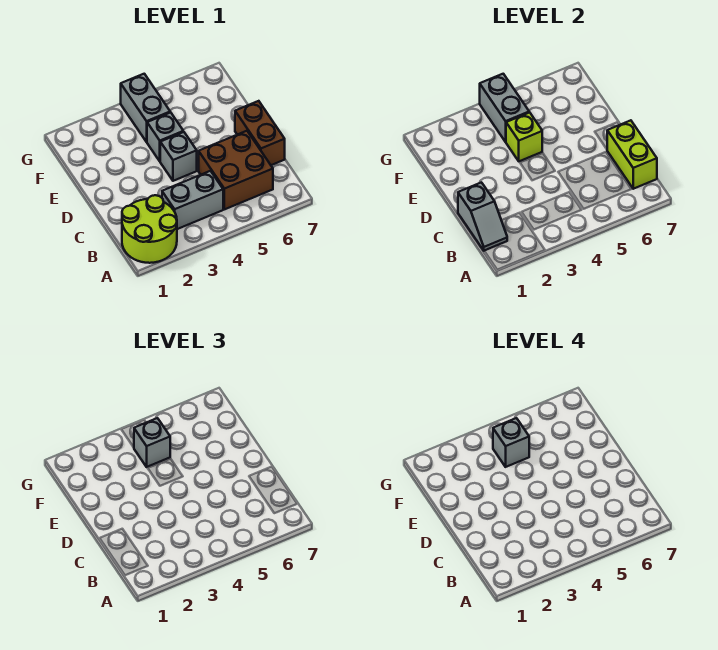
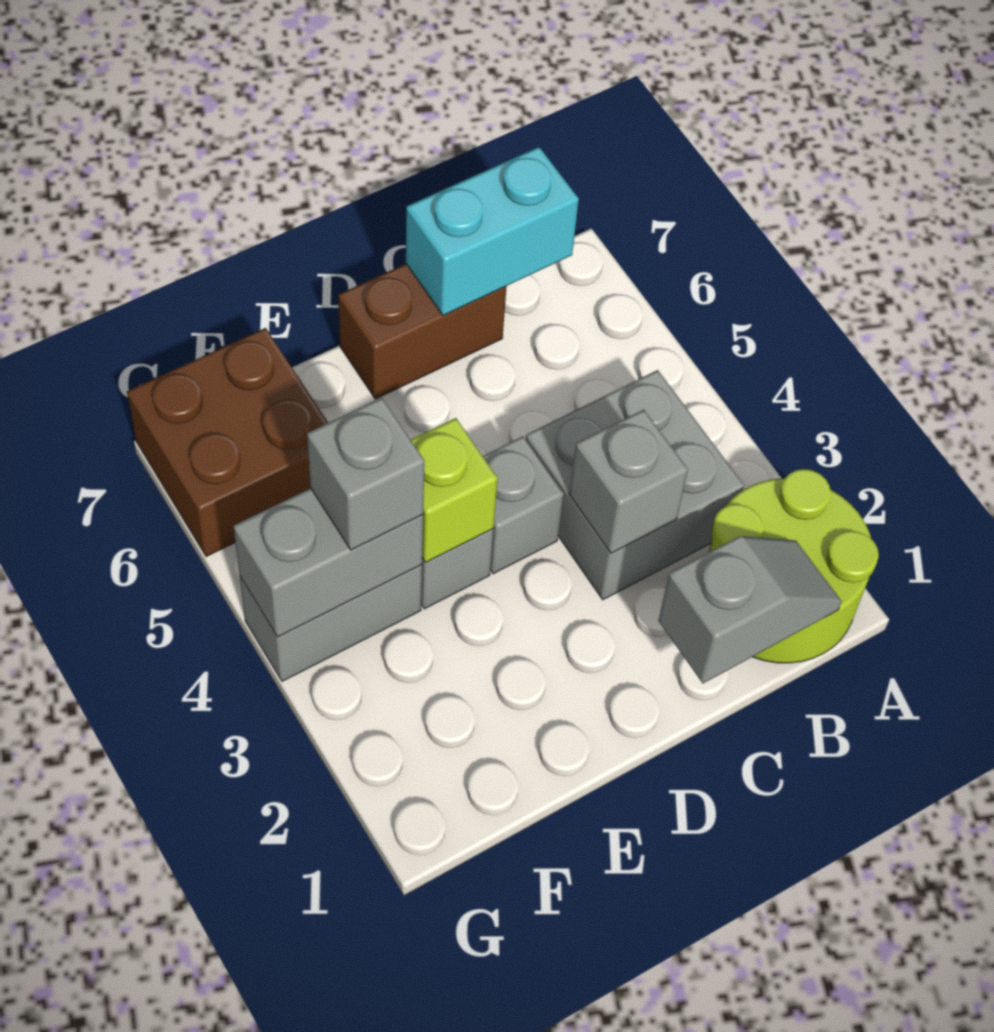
grey brick B3:B4 level 1 -> grey brick B3:C4 level 1
brown brick B5:C6 level 1 -> brown brick F6:G7 level 1
lime brick B7:C7 level 2 -> cyan brick B7:C7 level 2
grey brick F4 level 4 -> grey brick C3 level 2

